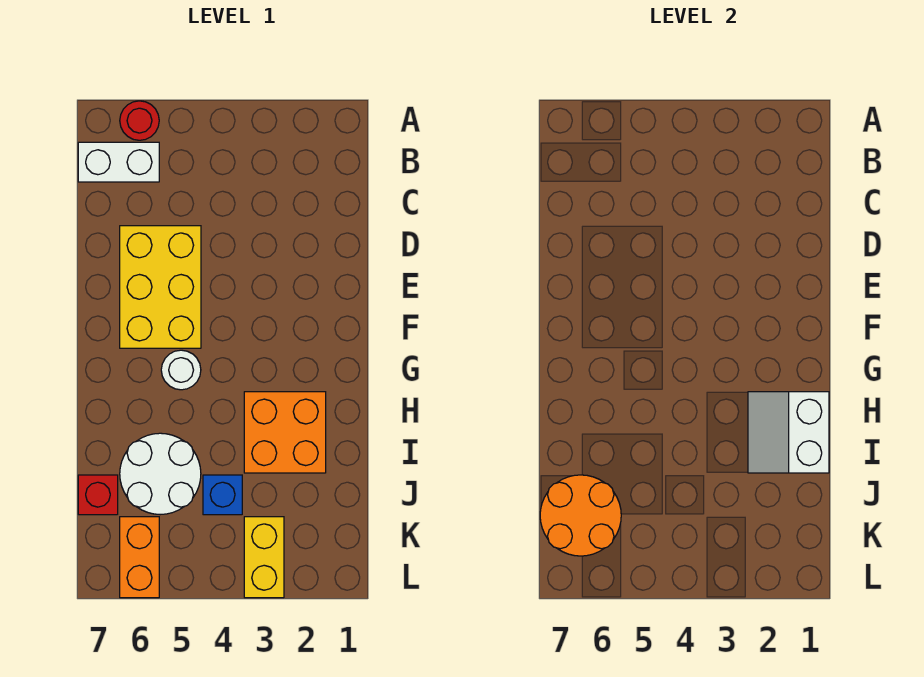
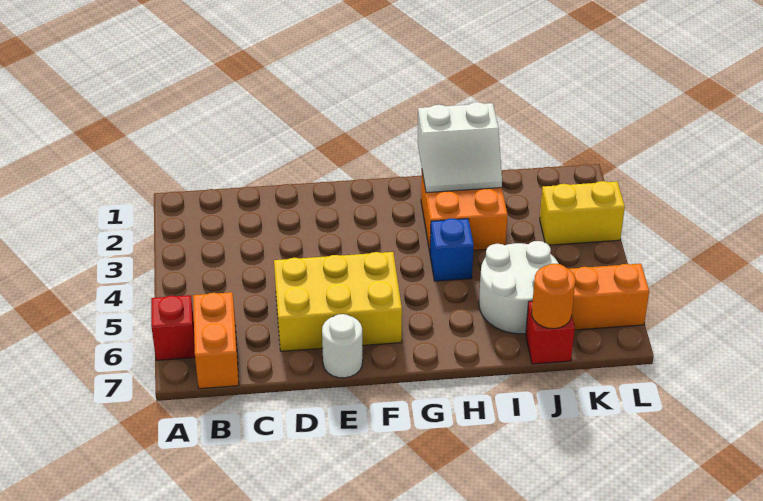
red round brick A6 level 1 -> red brick A6 level 1
white brick B6:B7 level 1 -> orange brick B6:B7 level 1
white round brick G5 level 1 -> white round brick E7 level 1
blue brick J4 level 1 -> blue brick H4 level 1
orange round brick J6:K7 level 2 -> orange round brick J7 level 2

